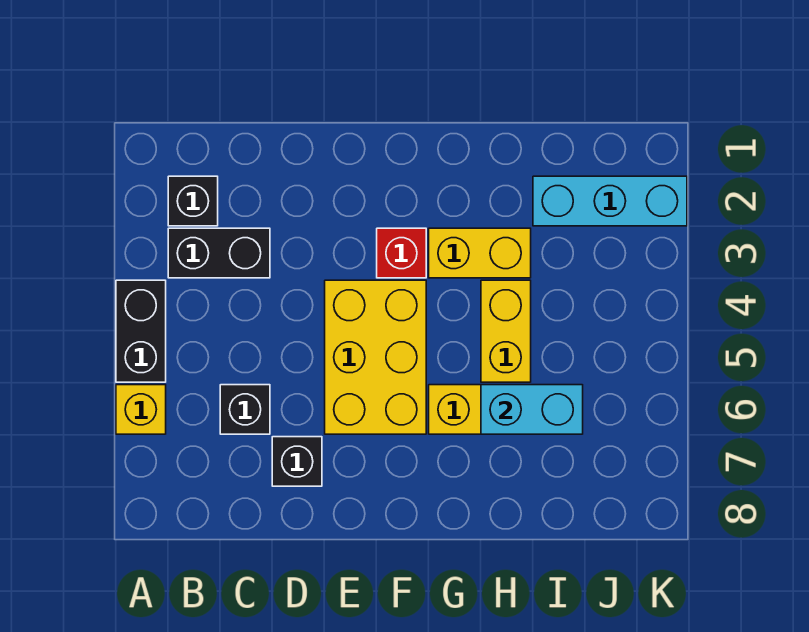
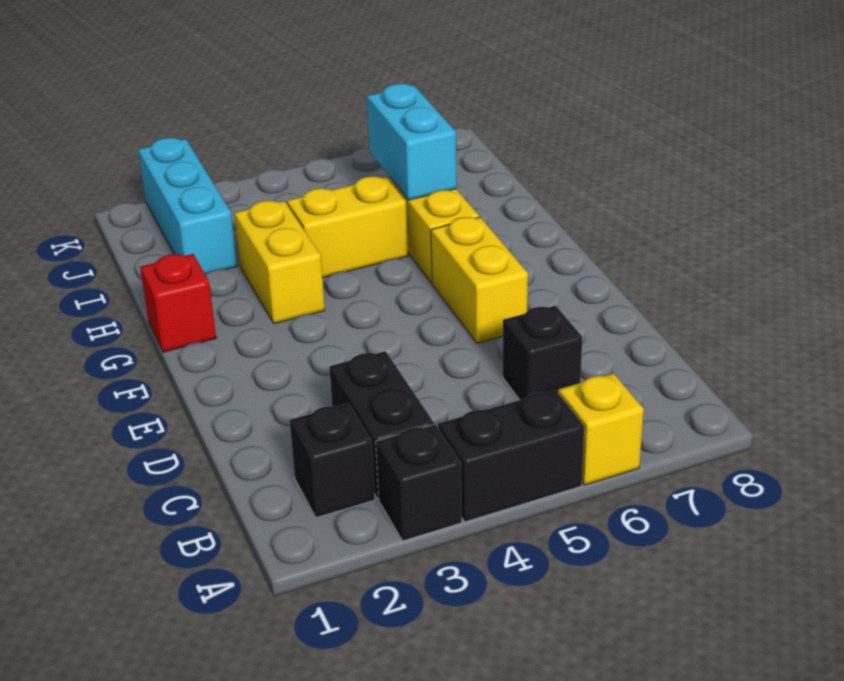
black brick D7 level 1 -> black brick A3 level 1
yellow brick E4:F6 level 1 -> yellow brick E6:F6 level 1
red brick F3 level 1 -> red brick G1 level 1

